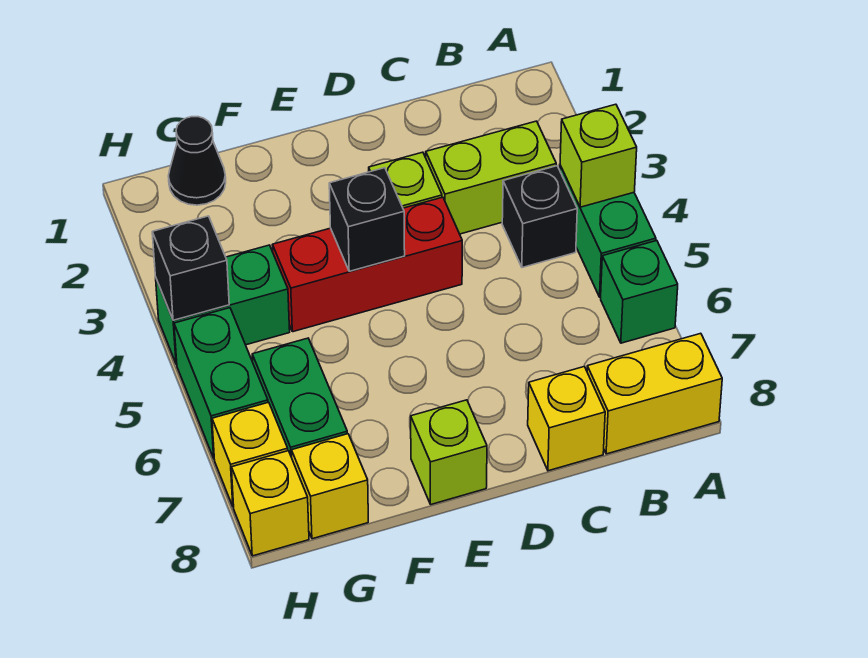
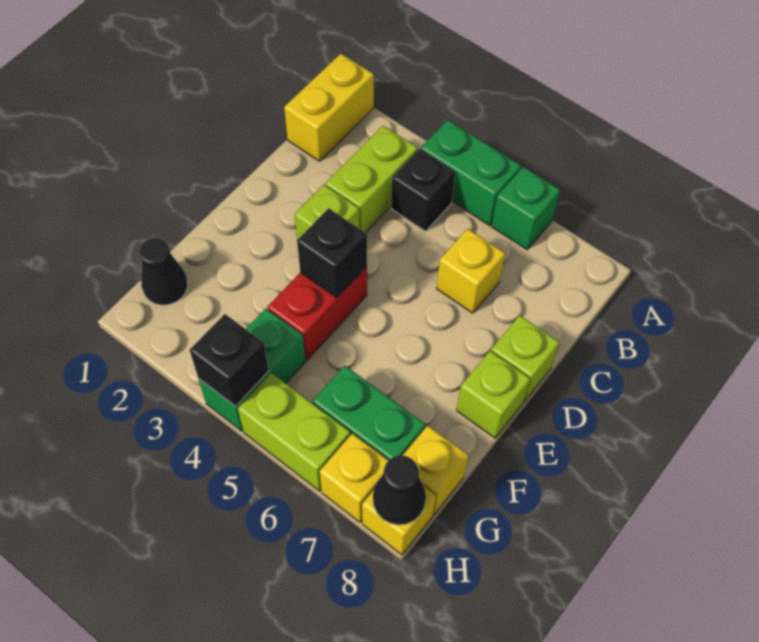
lime brick A4 level 2 -> lime brick D8 level 1
yellow brick A8:B8 level 1 -> yellow brick A1:B1 level 1
yellow brick C8 level 1 -> yellow brick C6 level 1
red brick D4:F4 level 1 -> red brick E4:F4 level 1
green brick H5:H6 level 1 -> lime brick H5:H6 level 1
none -> black cone H8 level 2

